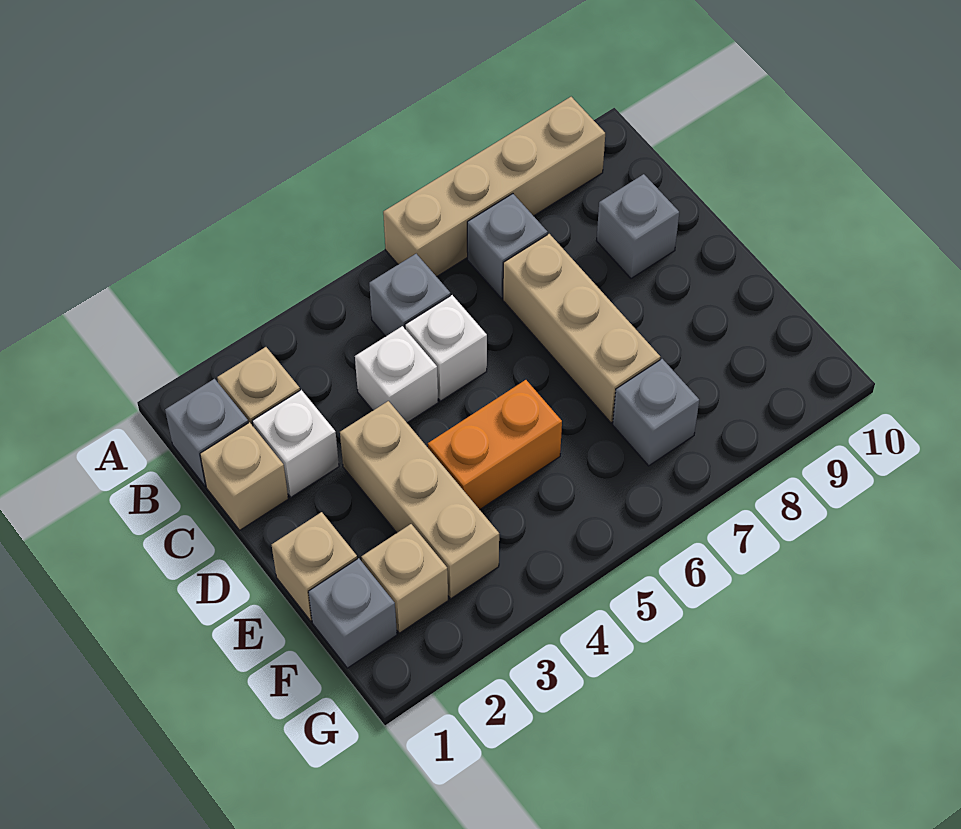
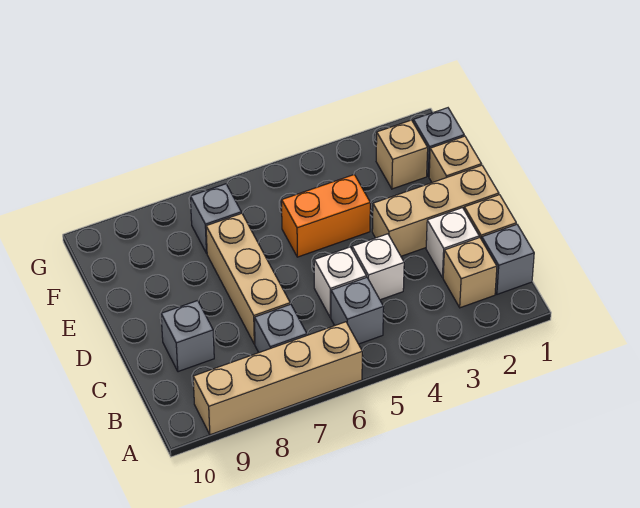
tan brick D3:F3 level 1 -> tan brick D1:D3 level 1

